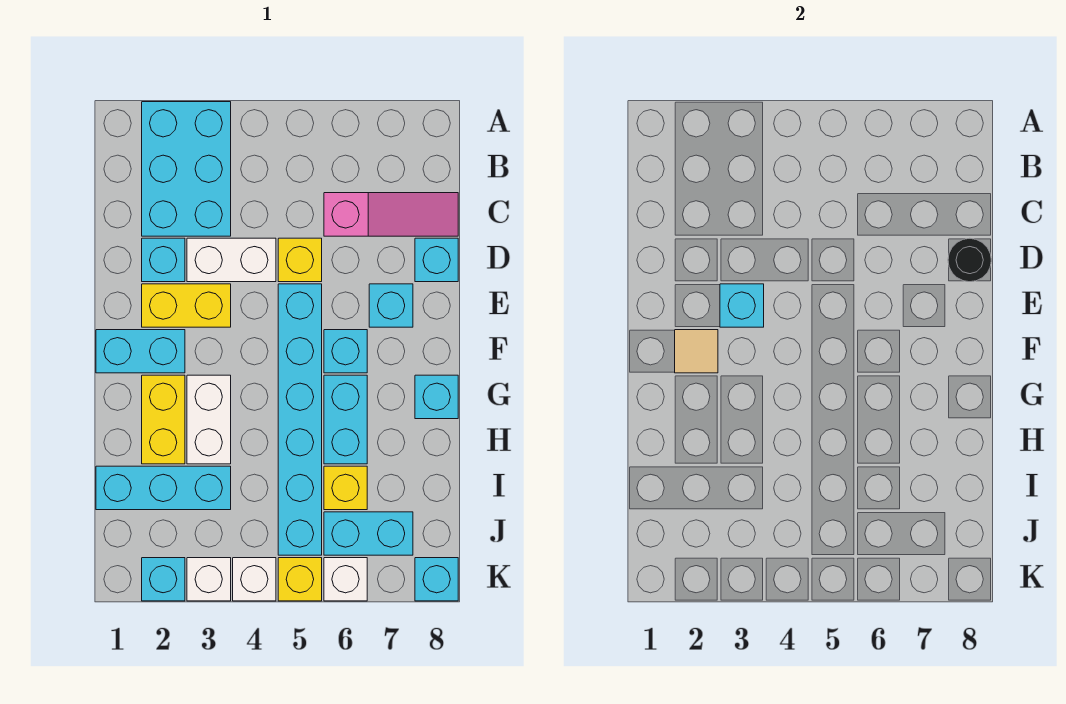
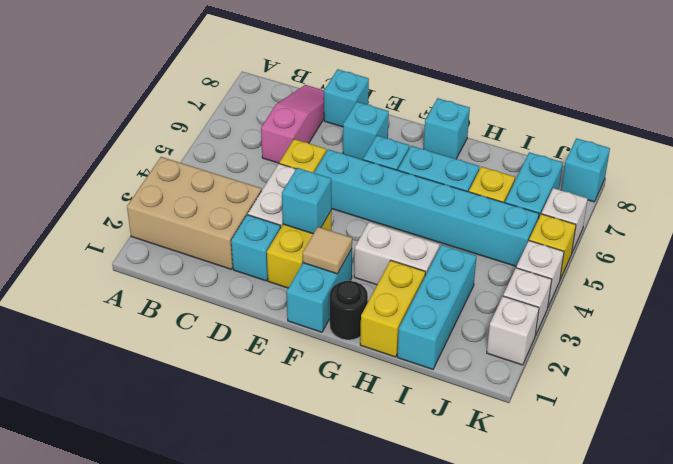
cyan brick A2:C3 level 1 -> tan brick A2:C3 level 1
black round brick D8 level 2 -> black round brick G1 level 1
yellow brick G2:H2 level 1 -> yellow brick H1:H2 level 1
cyan brick K2 level 1 -> white brick K2 level 1

